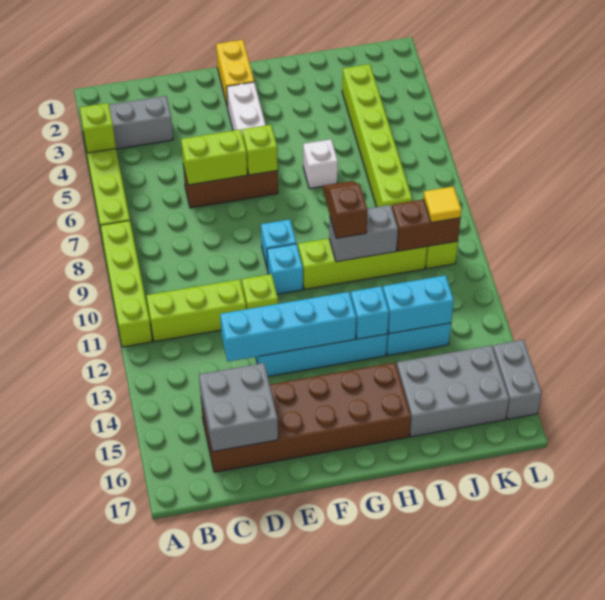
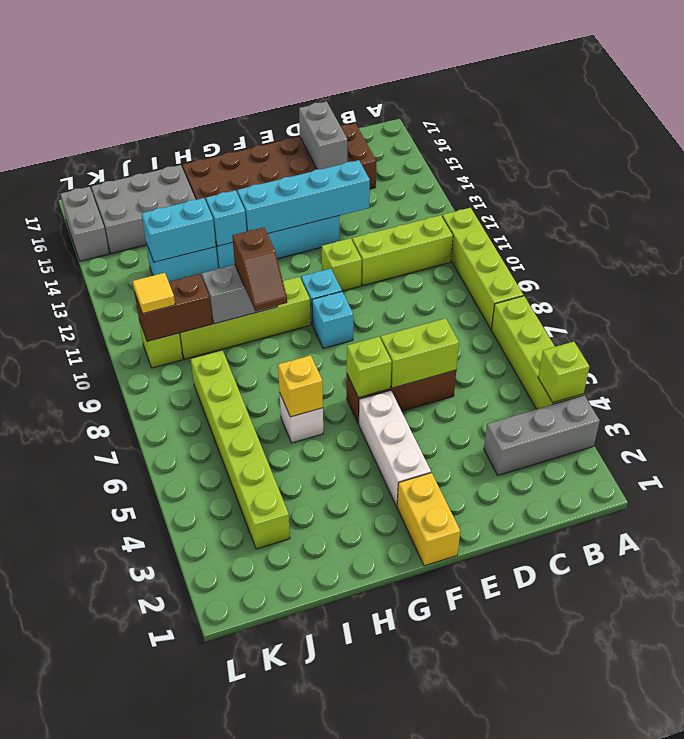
grey brick C15:D16 level 2 -> grey brick D15:D16 level 2
none -> yellow brick H6 level 2

